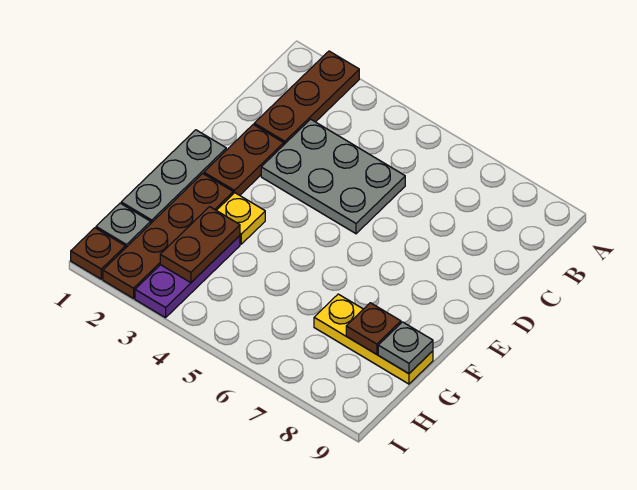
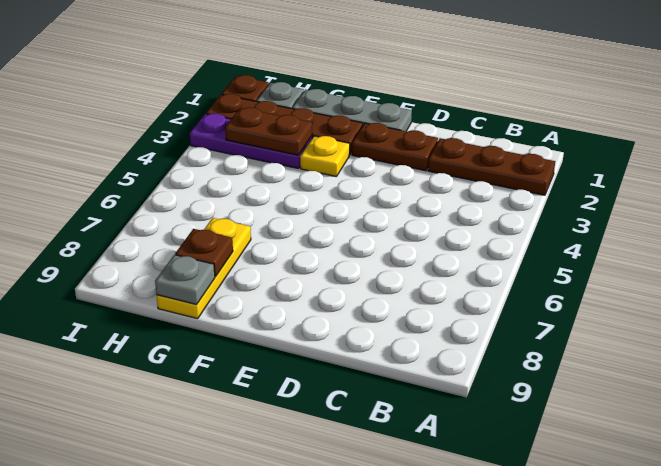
grey plate C3:D5 level 1 -> none

